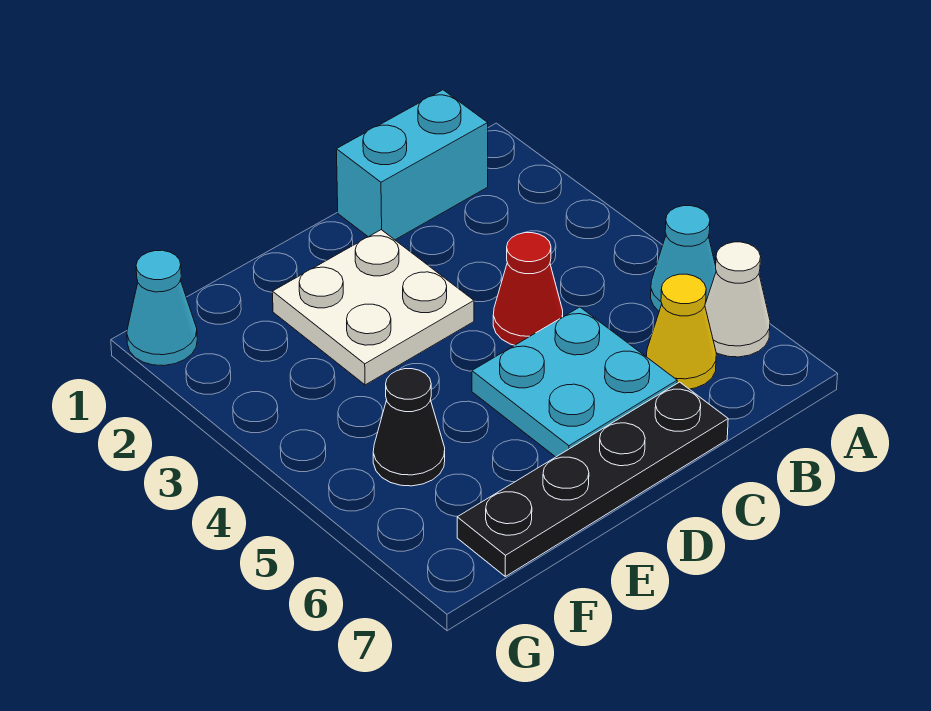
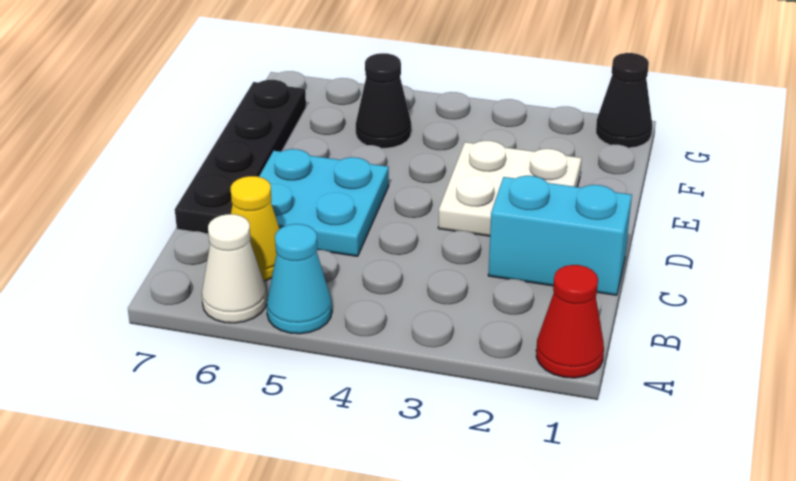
cyan brick B1:C1 level 1 -> cyan brick C1:C2 level 1
red cone C4 level 1 -> red cone A1 level 1
cyan cone G1 level 1 -> black cone G1 level 1

